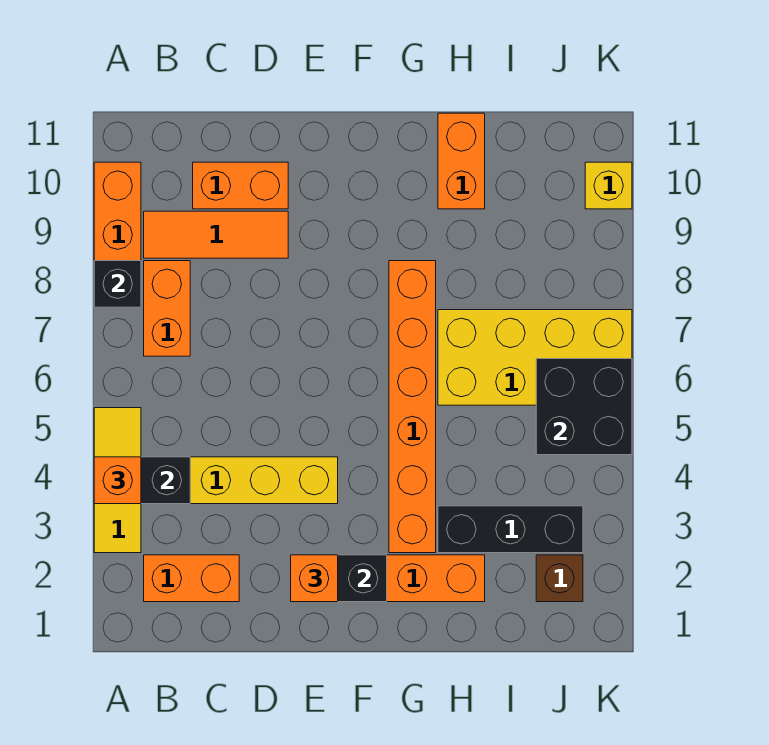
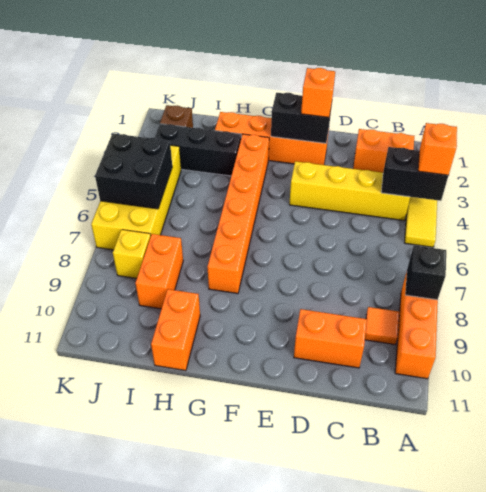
orange brick B7:B8 level 1 -> orange brick I8:I9 level 1
orange tile B9:D9 level 1 -> orange tile B9 level 1
yellow brick H6:K7 level 1 -> yellow brick J4:K7 level 1
yellow brick K10 level 1 -> yellow brick J8 level 1

